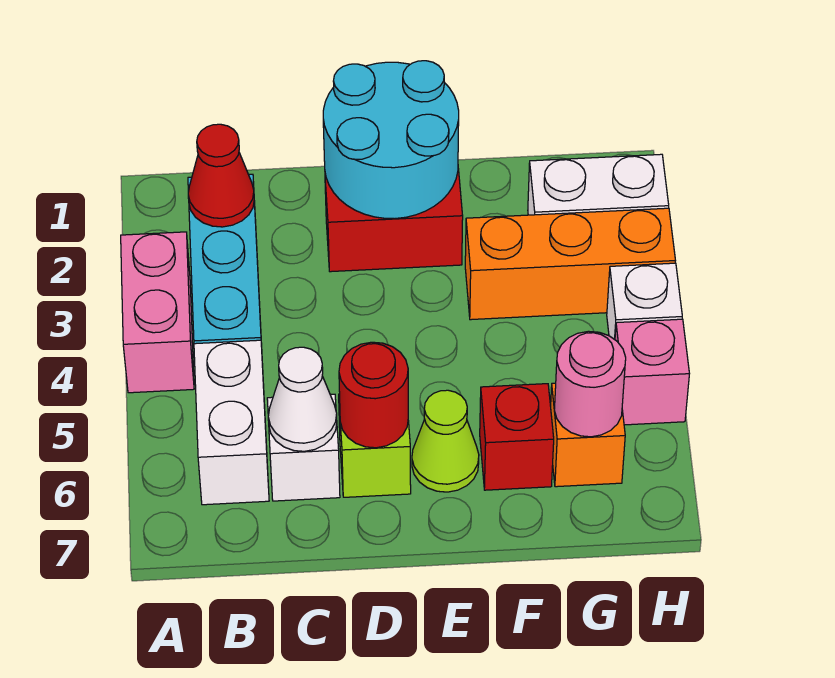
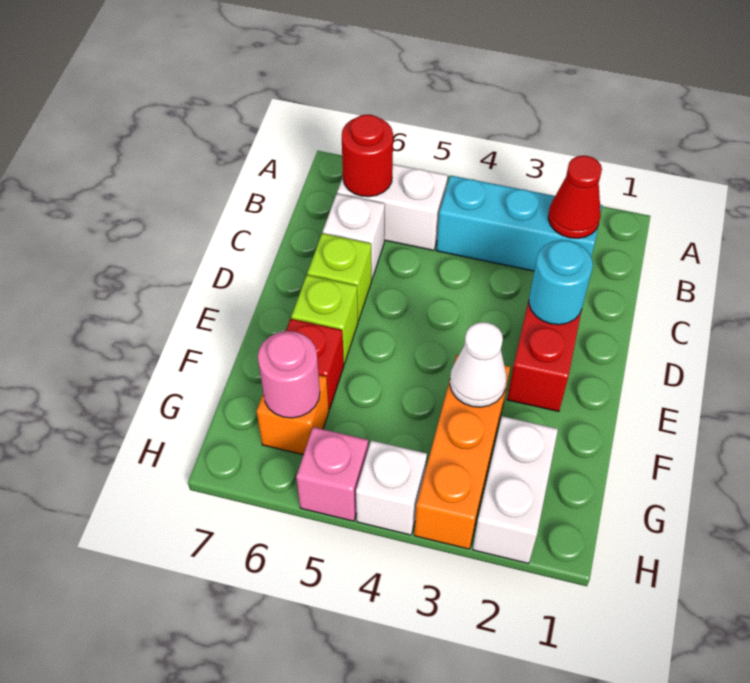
pink brick A3:A4 level 1 -> none
white cone C6 level 2 -> white cone F3 level 2
cyan round brick D1:E2 level 2 -> cyan round brick D2 level 2
red round brick D6 level 2 -> red round brick B6 level 2
lime cone E6 level 1 -> lime brick E6 level 1

